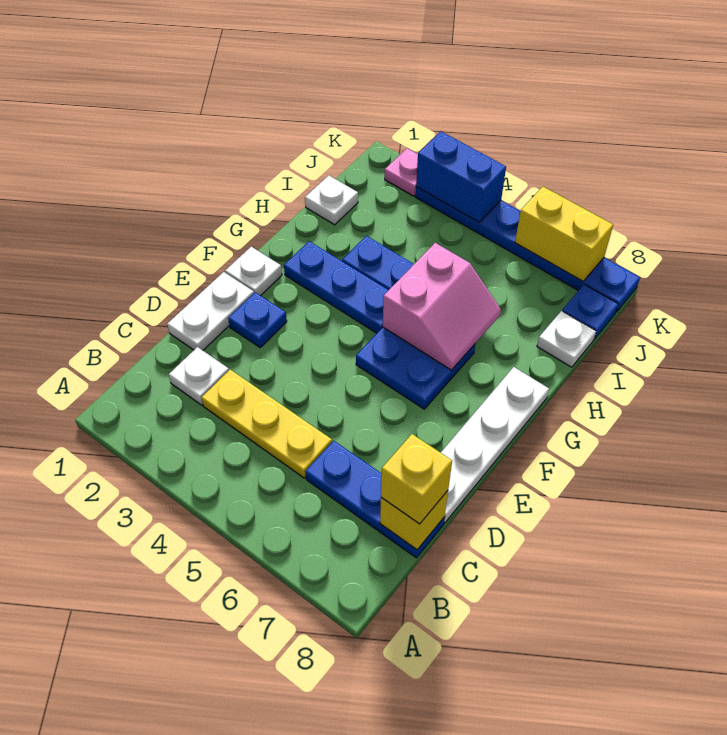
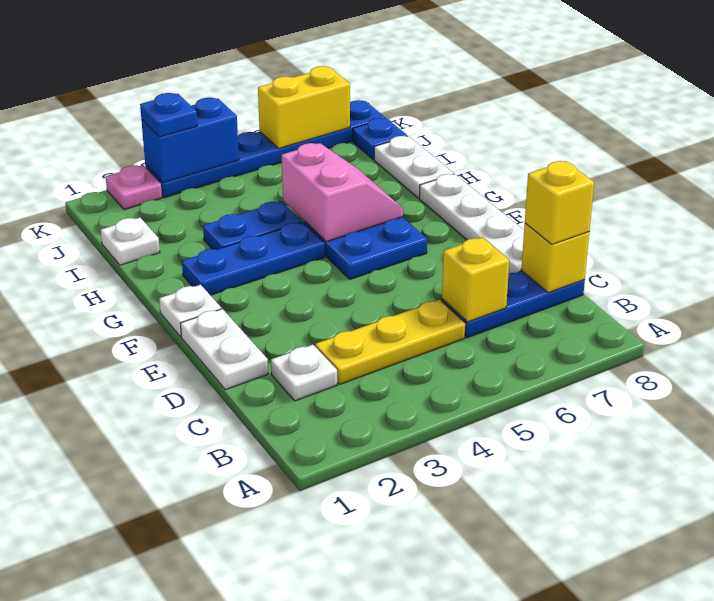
none -> yellow brick C6 level 2
blue plate E2 level 1 -> blue plate K3 level 3
white plate I8 level 1 -> white plate H8:I8 level 1

